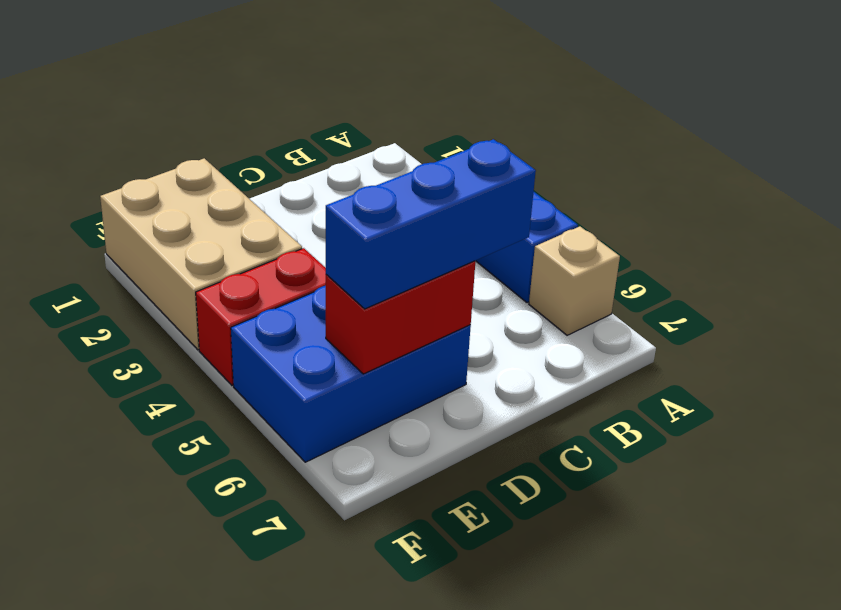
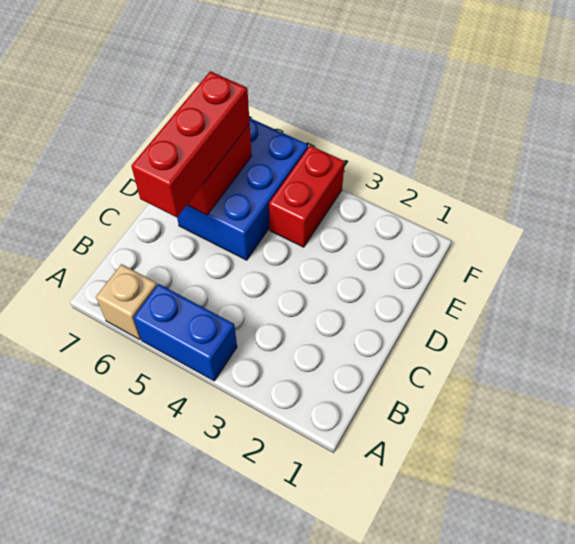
blue brick C6:E6 level 3 -> red brick C6:E6 level 3
tan brick E1:F3 level 1 -> none

